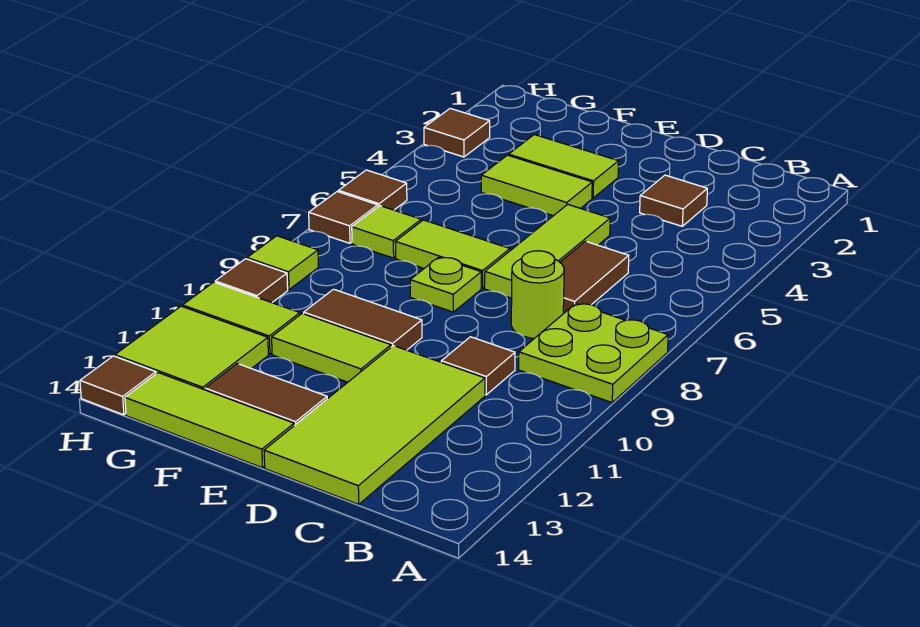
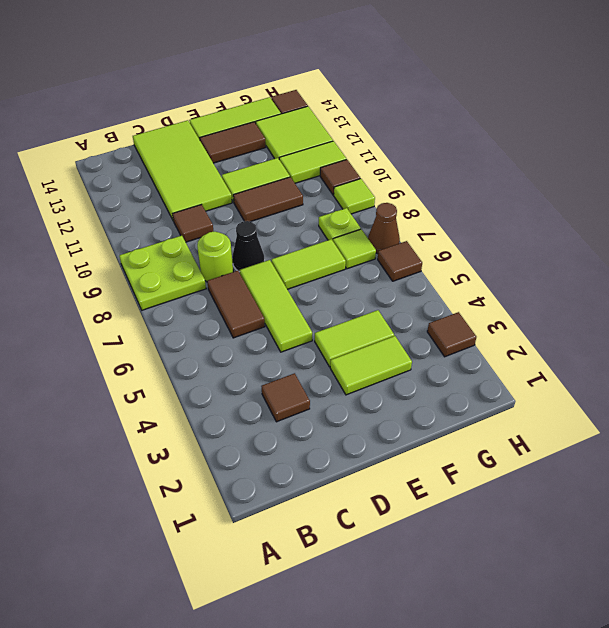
none -> black cone D8 level 1
lime plate E8 level 1 -> lime plate G8 level 1
brown tile H7 level 1 -> brown cone H7 level 1

